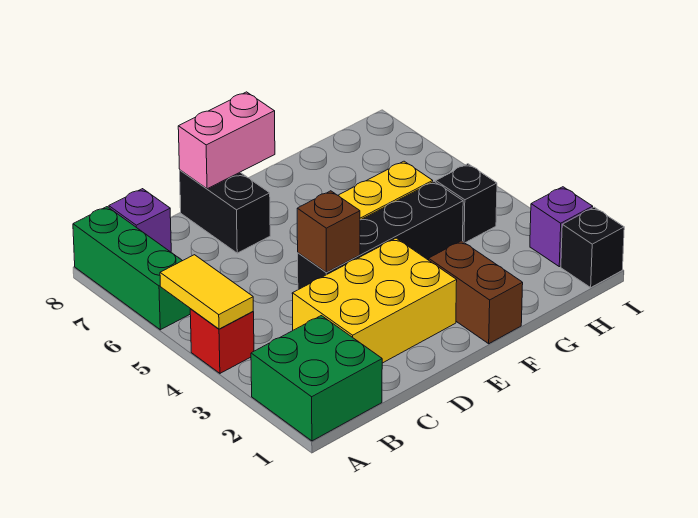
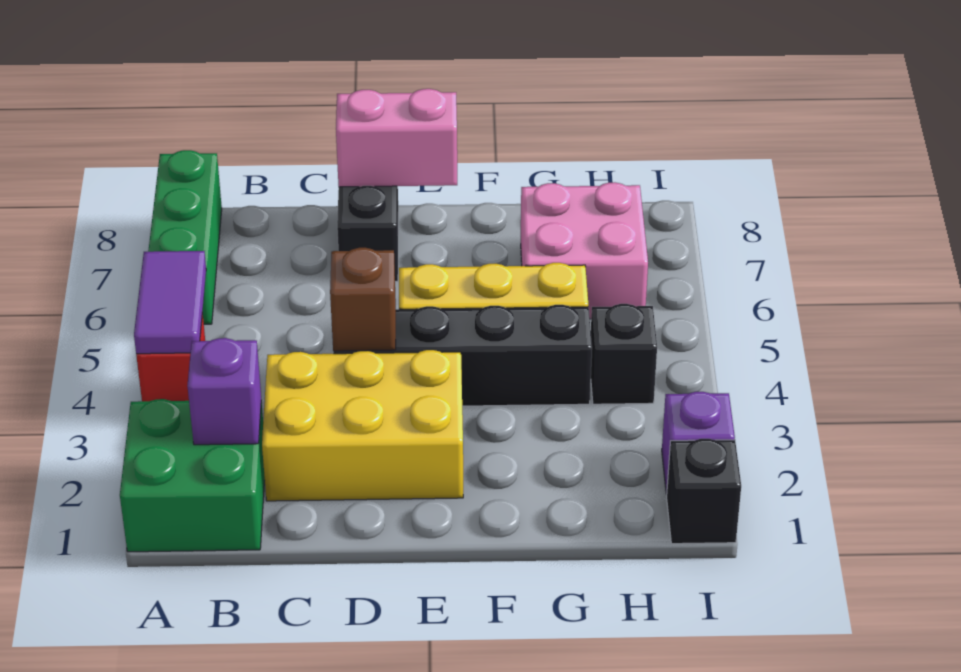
yellow tile A4:A5 level 2 -> purple tile A4:A5 level 2
purple brick B8 level 1 -> purple brick B2 level 2
brown brick F1:F2 level 1 -> none
none -> pink brick G6:H7 level 1

